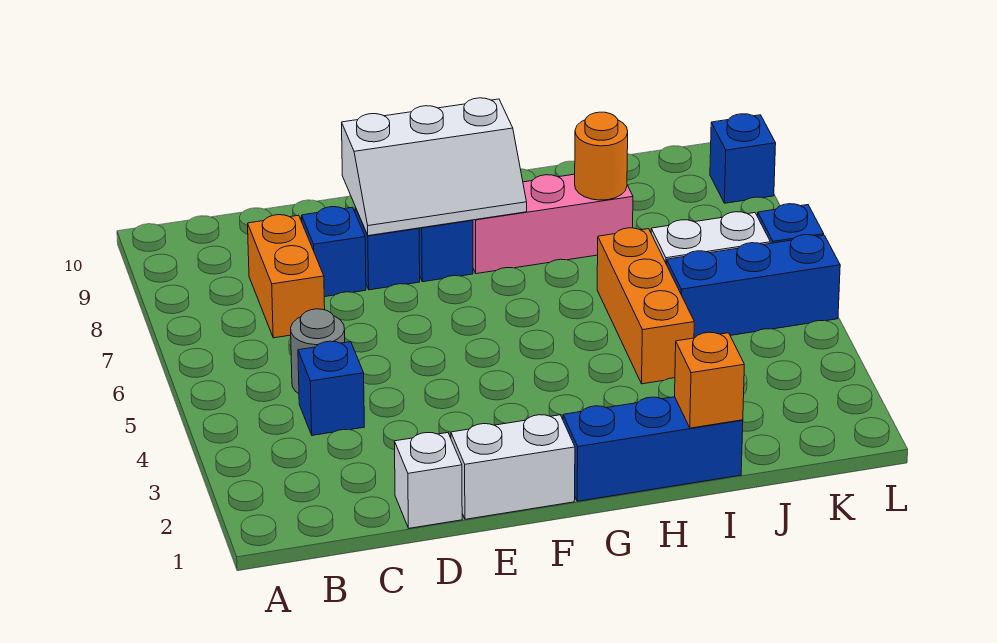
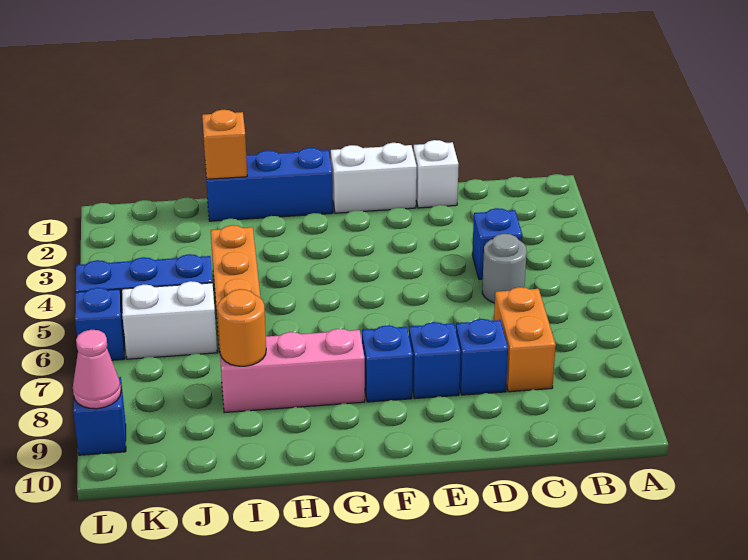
white slope E8:G9 level 2 top 9 -> none
none -> pink cone L9 level 2

